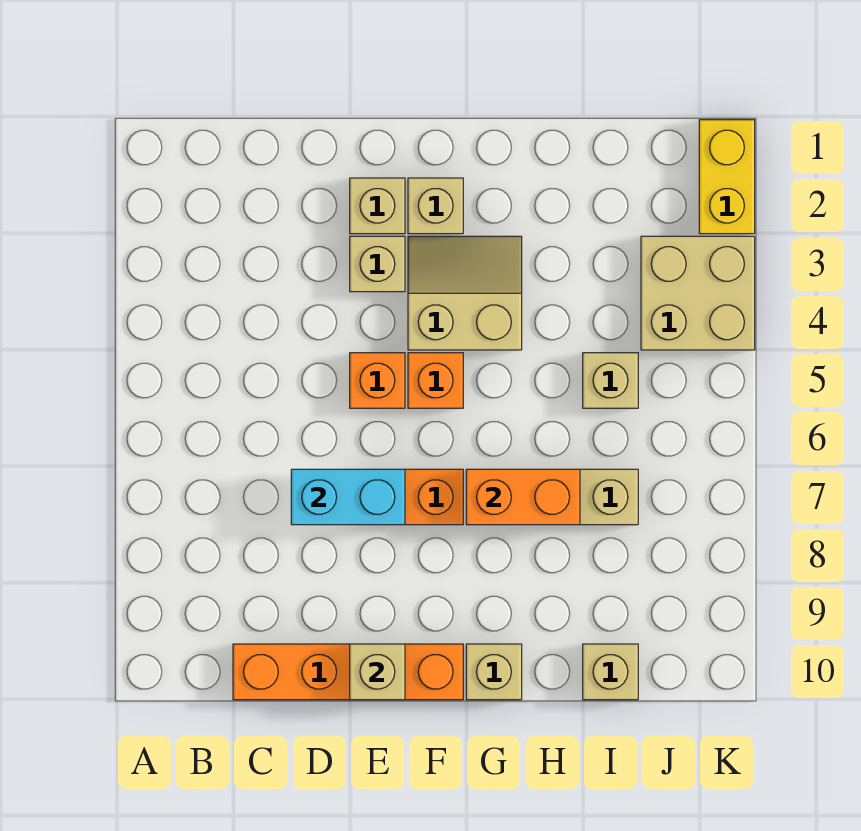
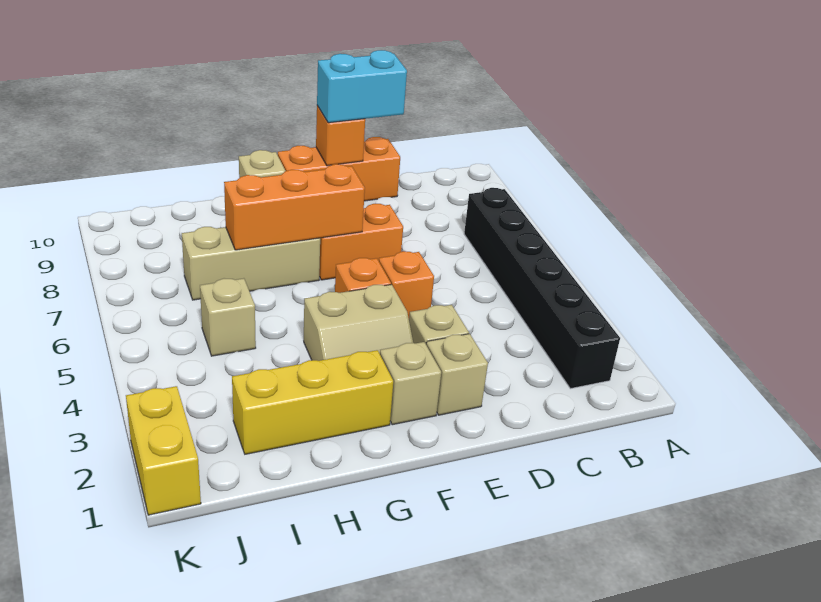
none -> black brick B2:B7 level 1
orange brick C10:F10 level 1 -> orange brick D10:F10 level 1
cyan brick D7:E7 level 2 -> cyan brick D10:E10 level 3
tan brick E10 level 2 -> orange brick E10 level 2
none -> yellow brick G2:I2 level 1
orange brick G7:H7 level 2 -> orange brick F7:H7 level 2
tan brick I10 level 1 -> none
tan brick J3:K4 level 1 -> none

